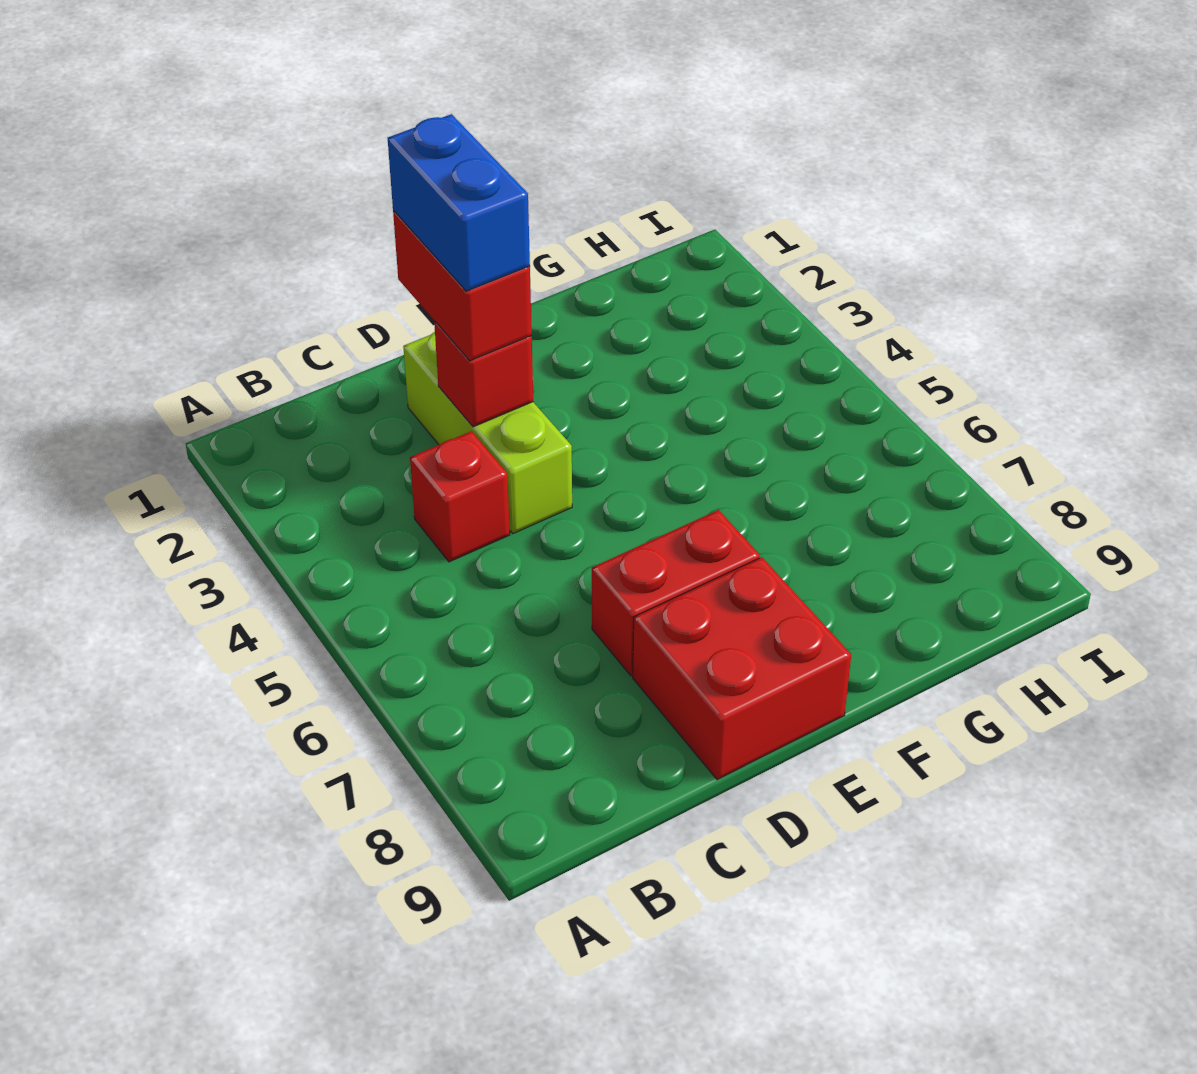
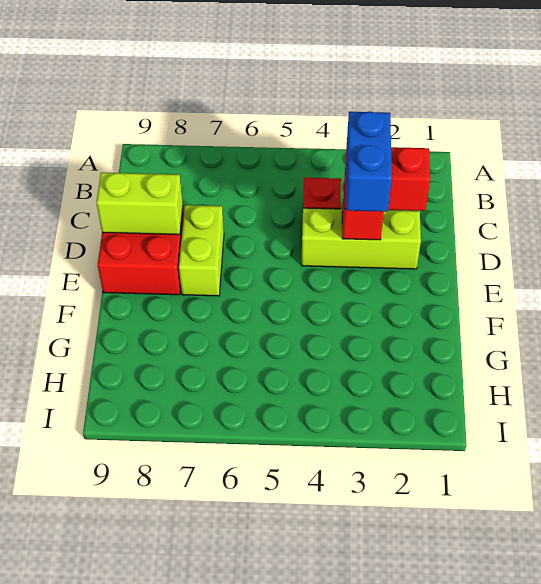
blue brick D2:D3 level 4 -> blue brick D3:E3 level 4
red brick D7:E7 level 1 -> lime brick D7:E7 level 1
none -> lime brick D8:D9 level 2

